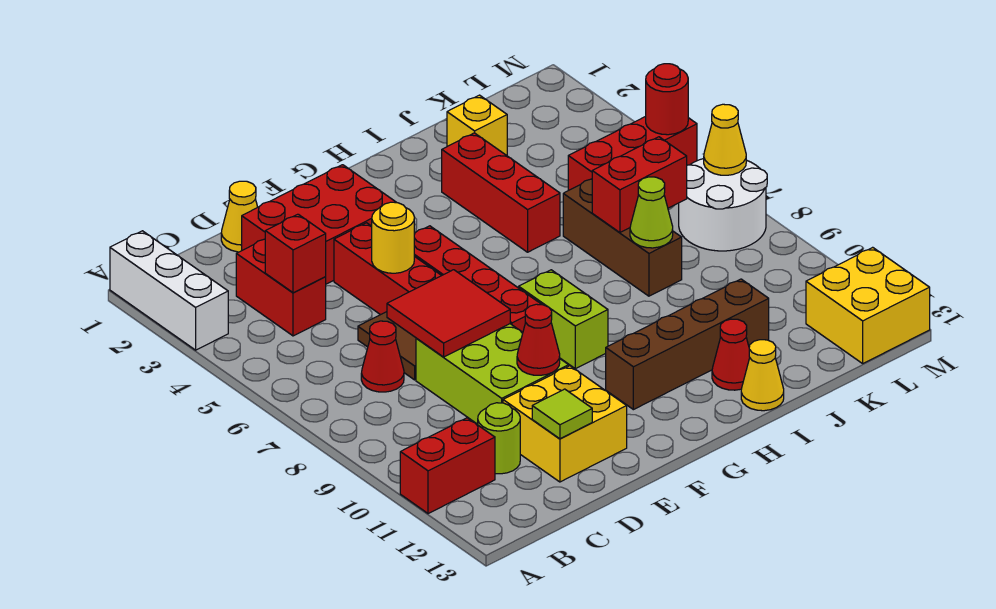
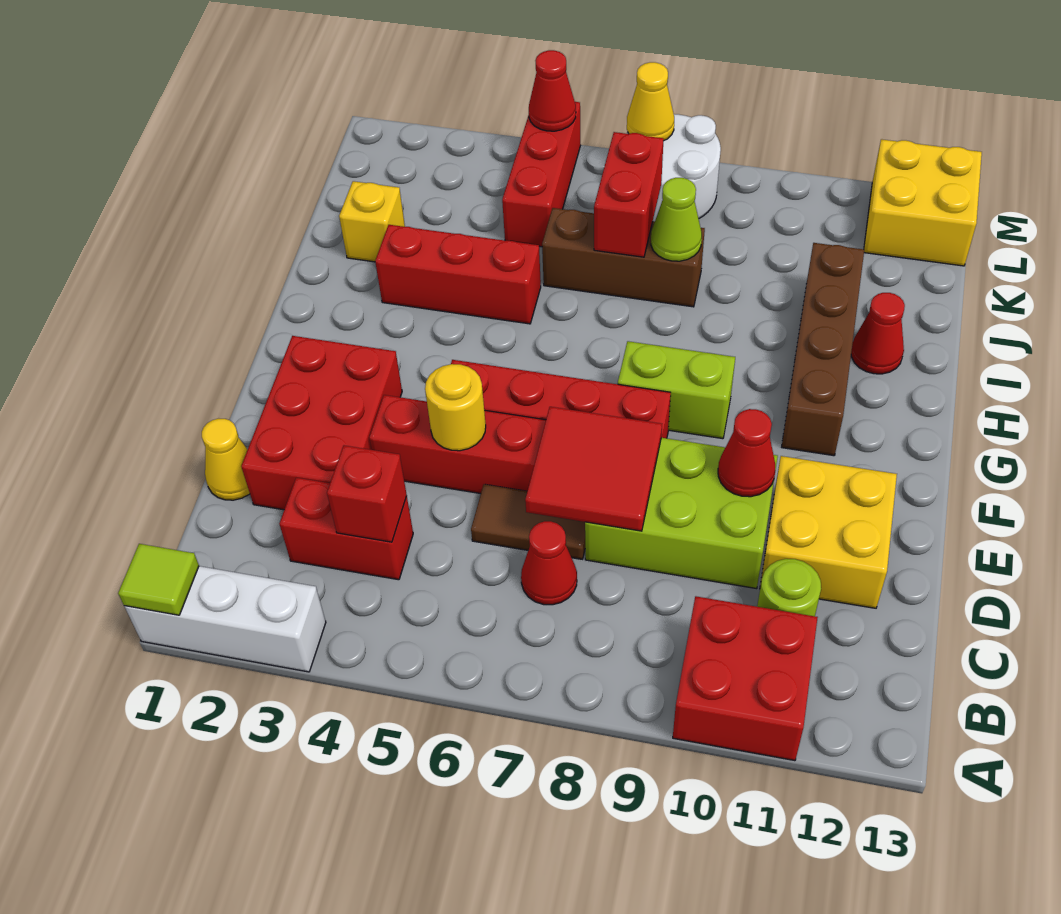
red brick A11:B11 level 1 -> red brick A10:B11 level 1
lime tile D12 level 2 -> lime tile A1 level 2
yellow cone I13 level 1 -> none
red round brick M5 level 2 -> red cone M5 level 2

